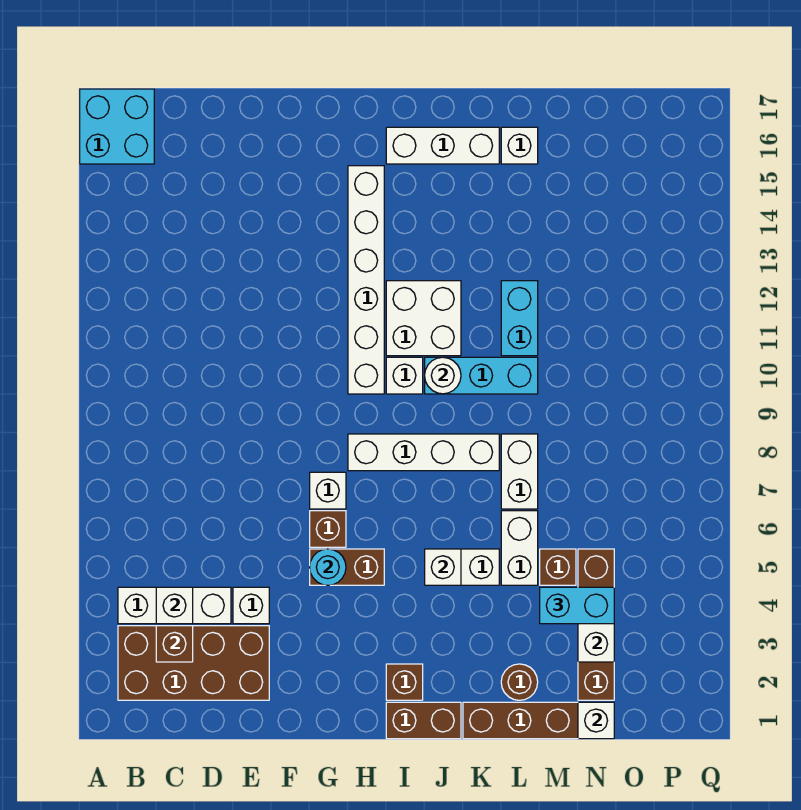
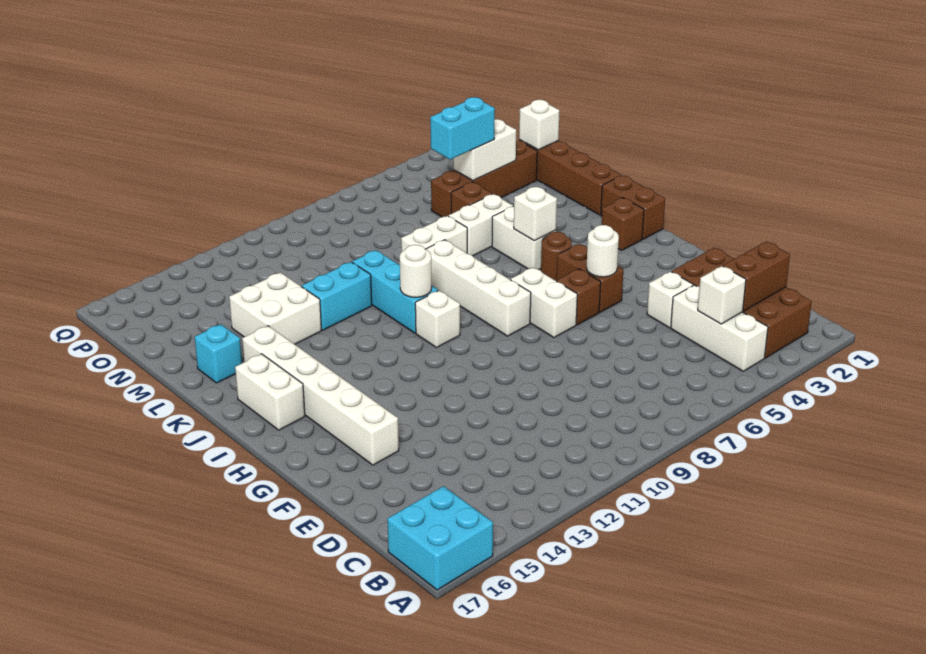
brown brick C3 level 2 -> brown brick C2:C3 level 2
cyan round brick G5 level 2 -> white round brick G5 level 2
white brick G7 level 1 -> white brick G7:H7 level 1
white brick H10:H15 level 1 -> white brick F15:K15 level 1
white brick I11:J12 level 1 -> white brick L13:M14 level 1
white brick I16:K16 level 1 -> white brick I16:J16 level 1
brown round brick L2 level 1 -> brown round brick I5 level 1
white brick L16 level 1 -> cyan brick L16 level 1
cyan brick M4:N4 level 3 -> cyan brick N4:N5 level 3

